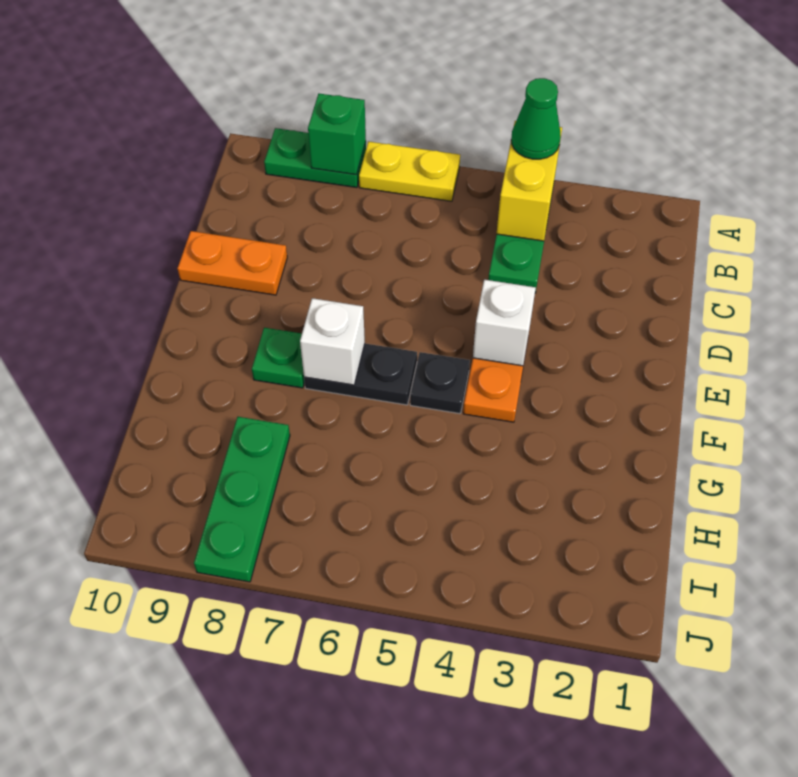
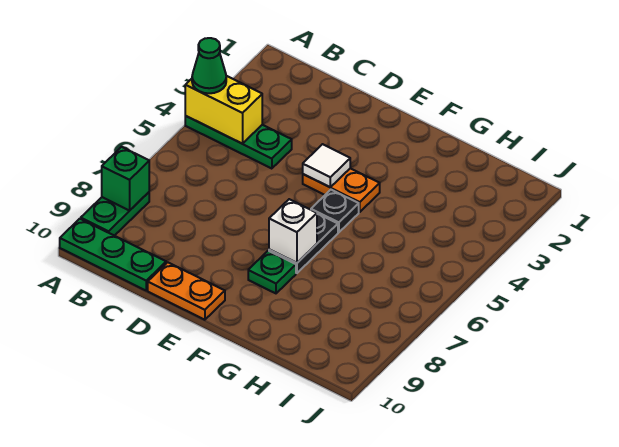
yellow plate A6:A7 level 1 -> none
orange plate D9:D10 level 1 -> orange plate D10:E10 level 1
white brick E4 level 2 -> white tile E4 level 2
green plate H8:J8 level 1 -> green plate A10:C10 level 1

